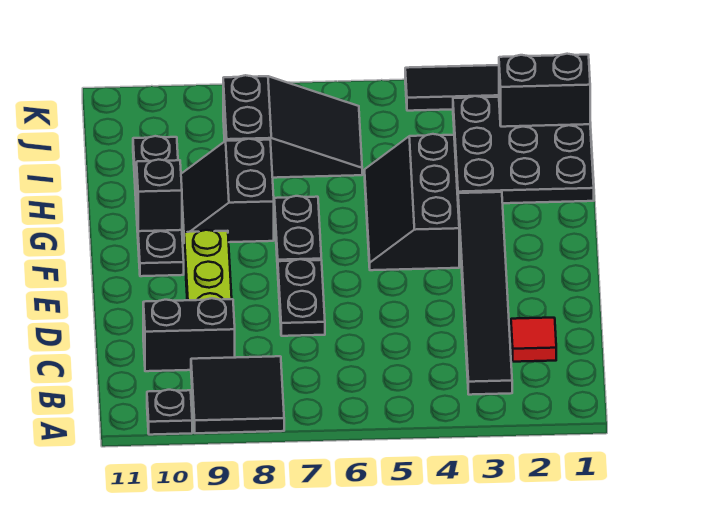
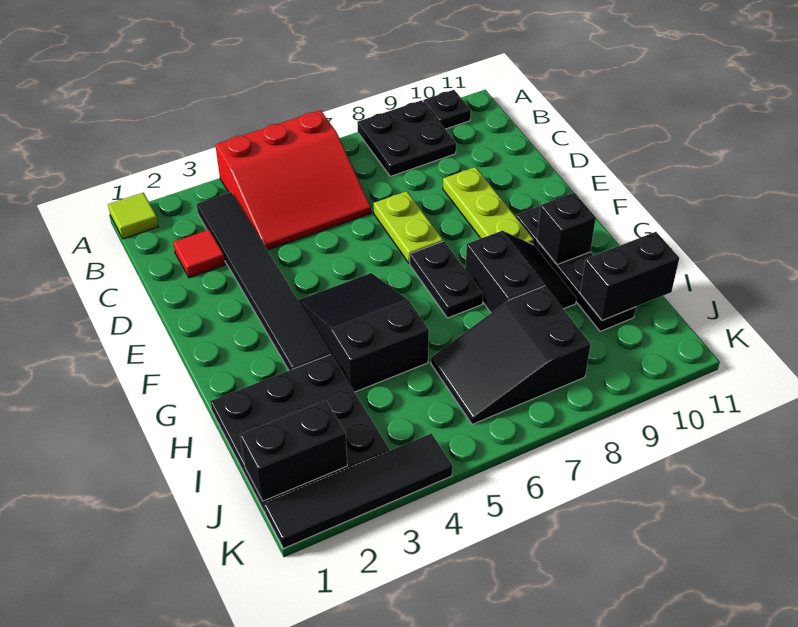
none -> lime tile A1 level 1
none -> red slope A4:C6 level 1 top A
black tile A8:B9 level 1 -> black plate A8:B9 level 1
black brick C9:C10 level 1 -> black brick I10:I11 level 2
black plate D7:E7 level 1 -> lime plate D7:E7 level 1
black slope F4:H5 level 1 top 4 -> black slope F4:H5 level 1 top H

